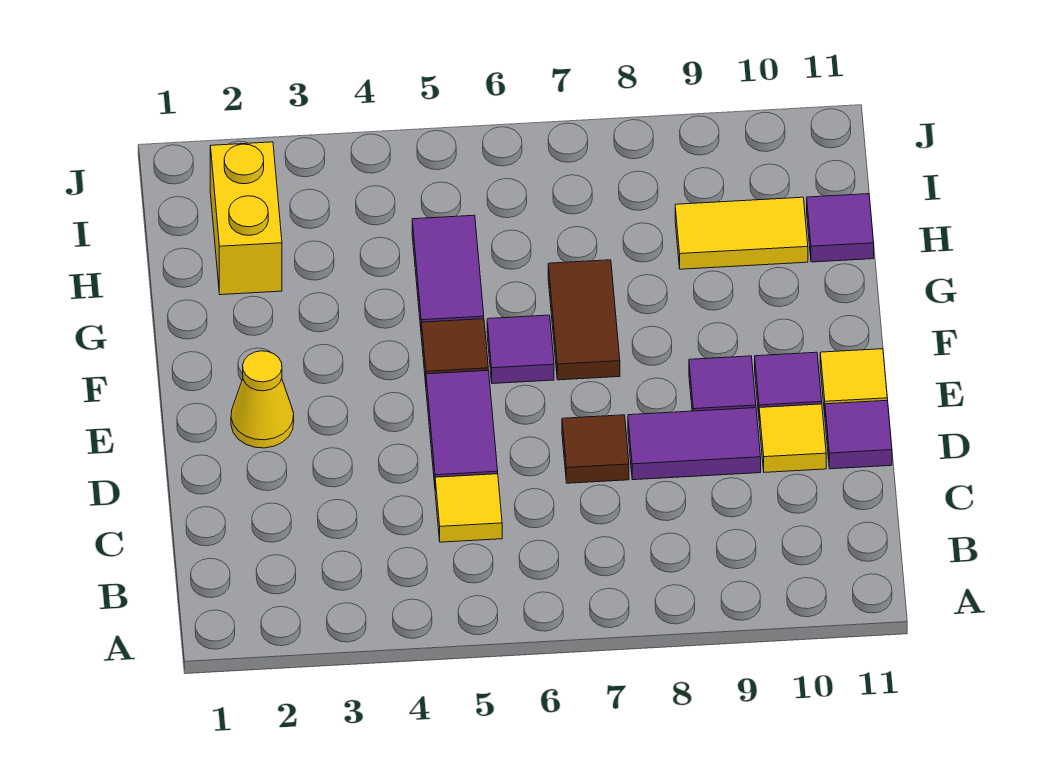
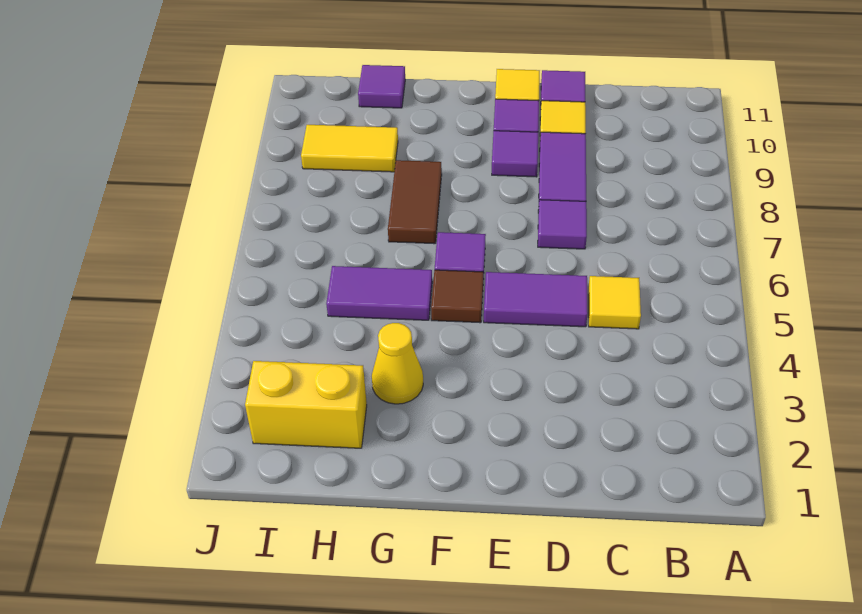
brown tile D7 level 1 -> purple tile D7 level 1
yellow cone E2 level 1 -> yellow cone G3 level 1
brown tile F7:G7 level 1 -> brown tile G7:G8 level 1
yellow tile H9:H10 level 1 -> yellow tile H9:I9 level 1

